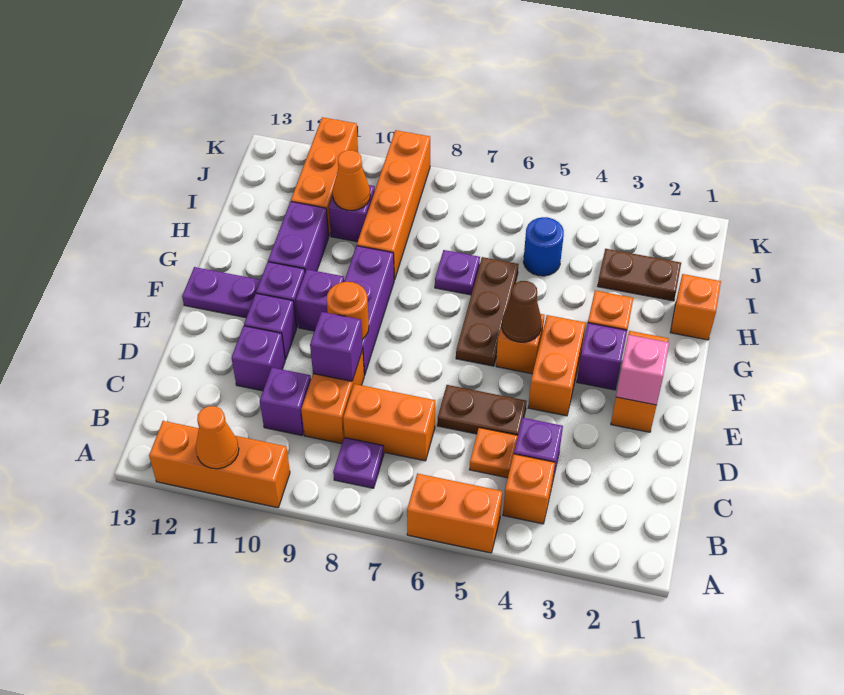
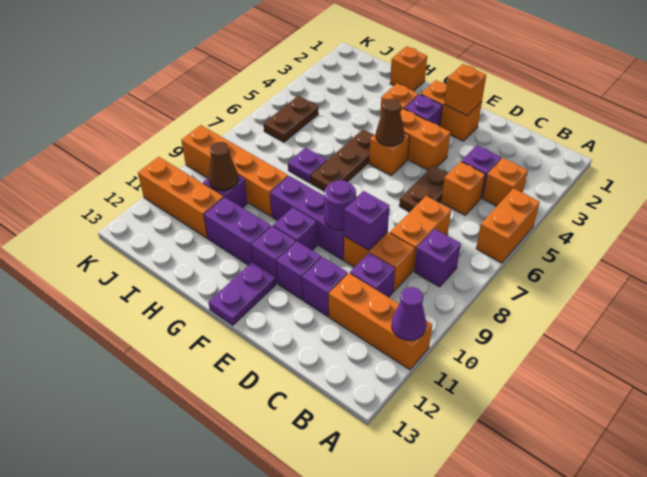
orange brick A10:A12 level 1 -> orange brick A11:C11 level 1
orange cone A11 level 2 -> purple cone A11 level 2
purple plate B8 level 1 -> purple brick B8 level 1
orange plate C5 level 1 -> orange brick C5 level 1
pink brick E2 level 2 -> orange brick E2 level 2
orange round brick E9 level 2 -> purple round brick E9 level 2
brown plate F6:H6 level 1 -> brown plate G5:G7 level 1
brown plate I2:I3 level 1 -> brown plate J5:J6 level 1
blue round brick I5 level 1 -> none
orange cone I10 level 2 -> brown cone I10 level 2

